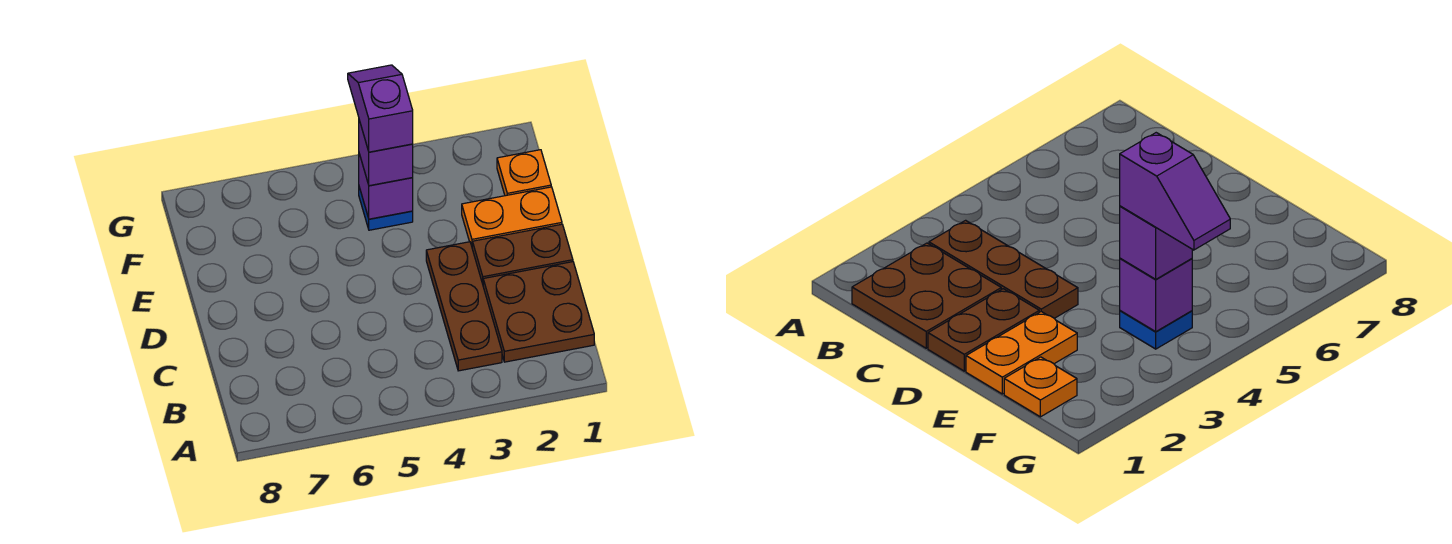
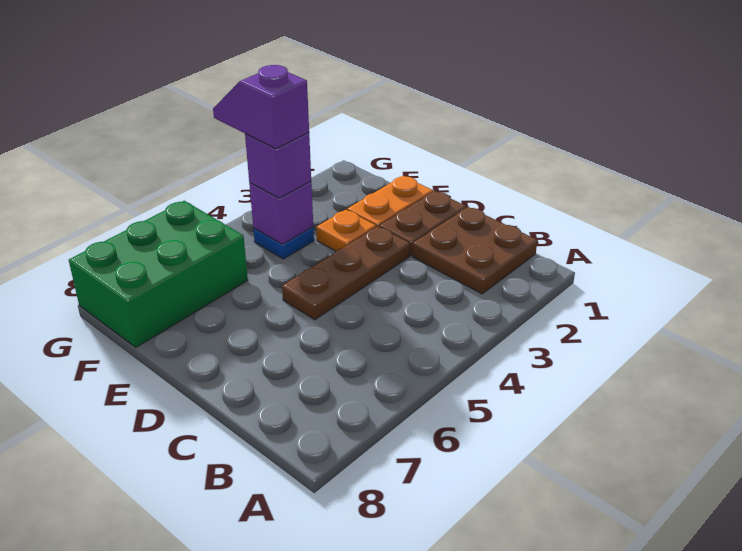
brown plate B3:D3 level 1 -> brown plate D3:D5 level 1
orange plate F1 level 1 -> orange plate E3 level 1
none -> green brick F6:G8 level 1

